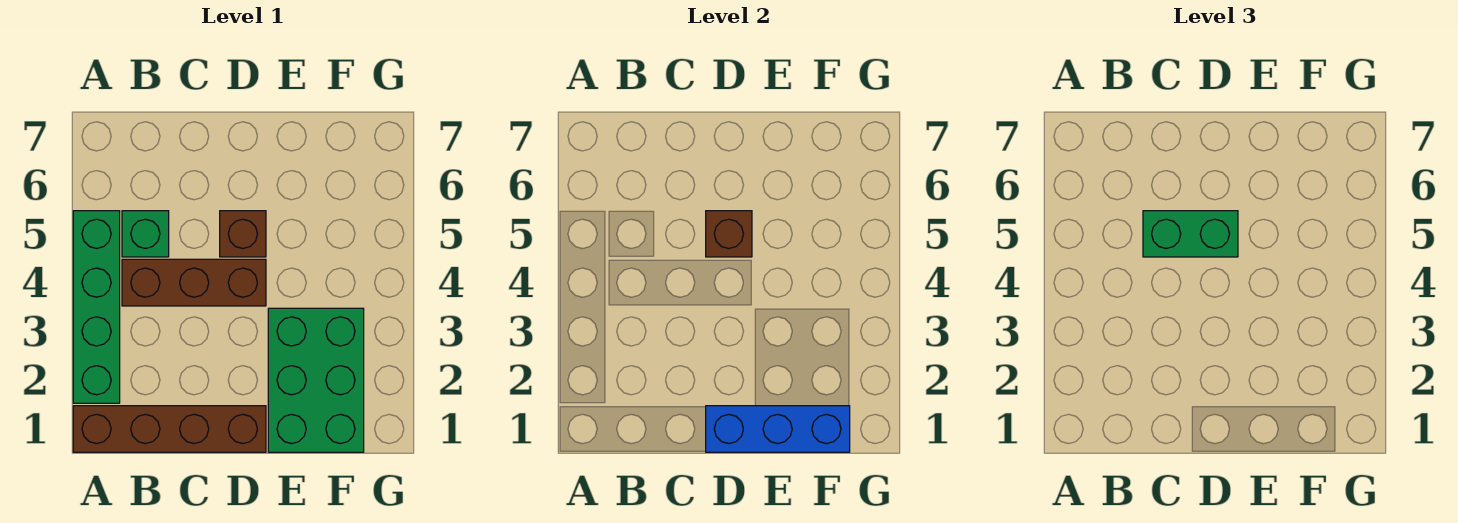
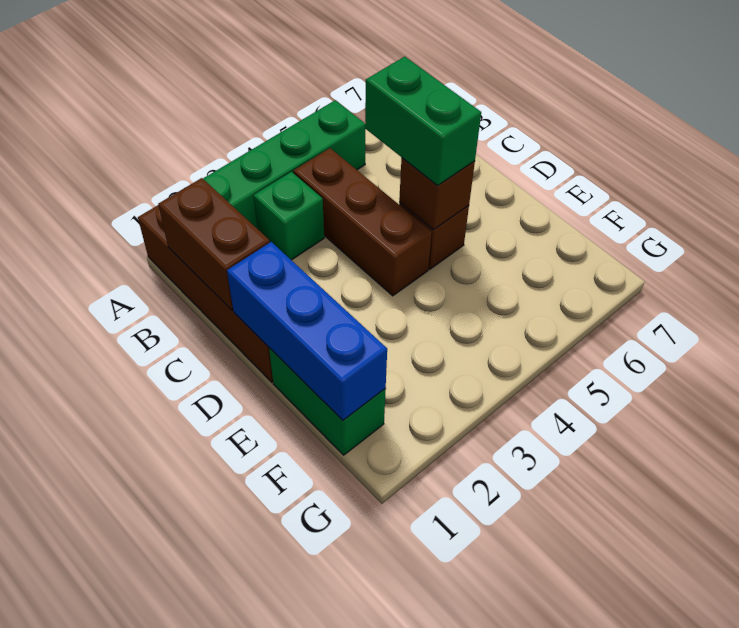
none -> brown brick B1:C1 level 2
green brick B5 level 1 -> green brick B3 level 1
green brick E1:F3 level 1 -> green brick E1:F1 level 1

